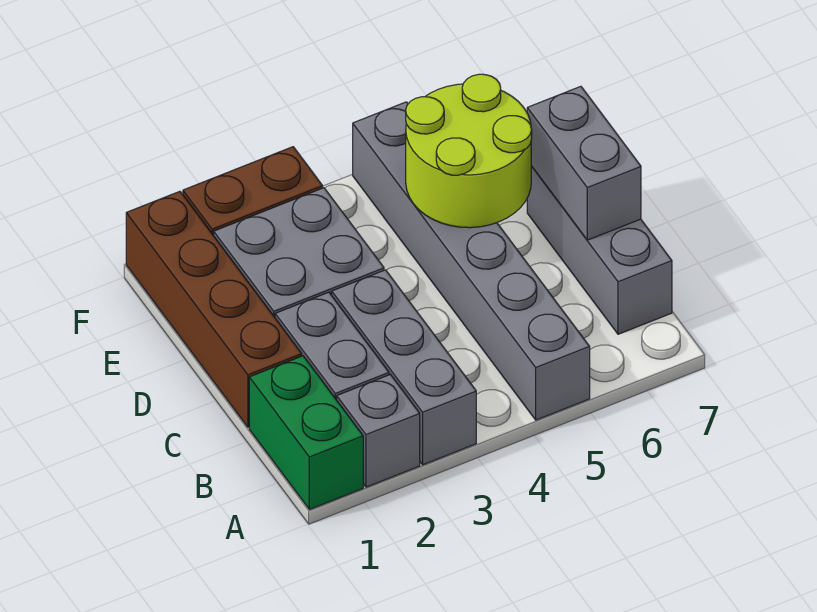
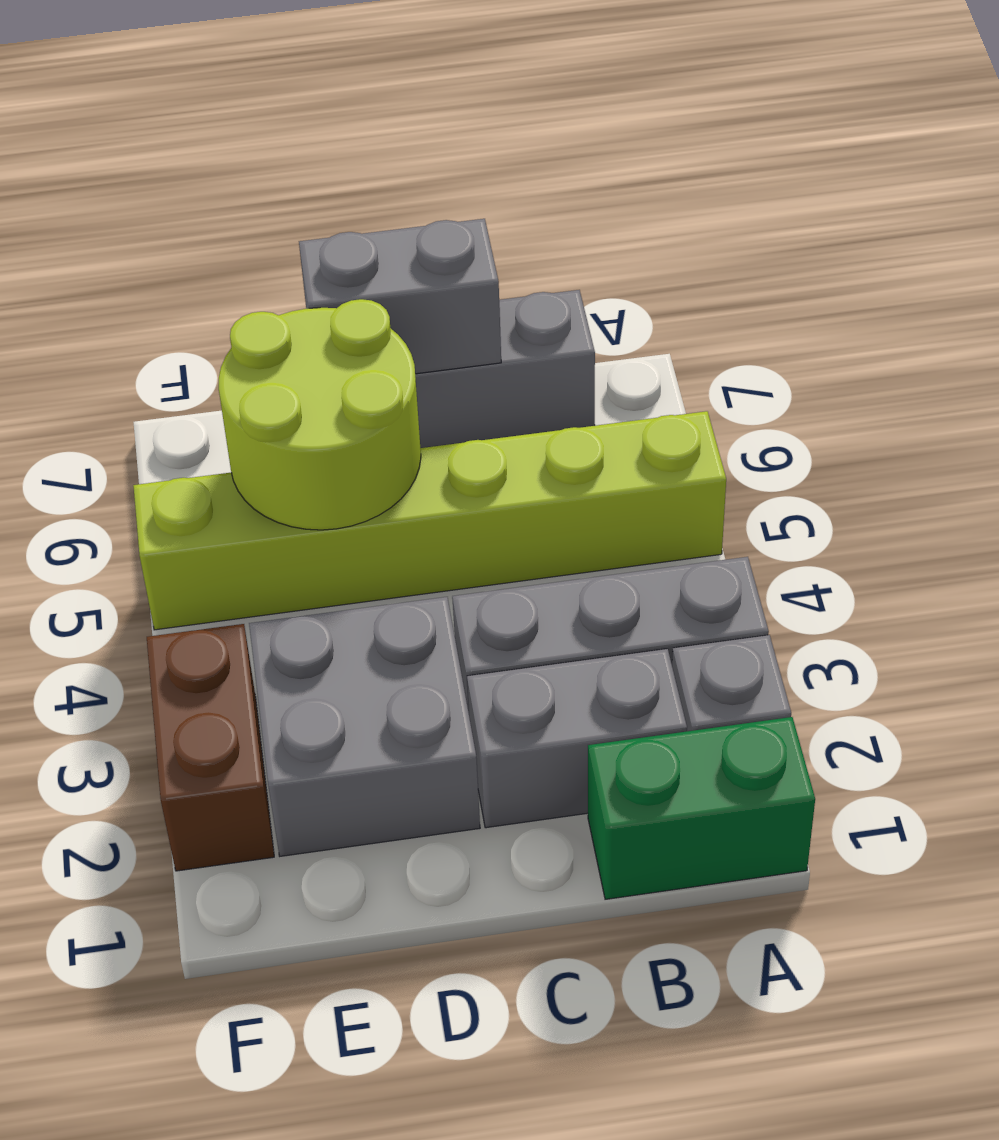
grey brick A5:F5 level 1 -> lime brick A5:F5 level 1
brown brick C1:F1 level 1 -> none

